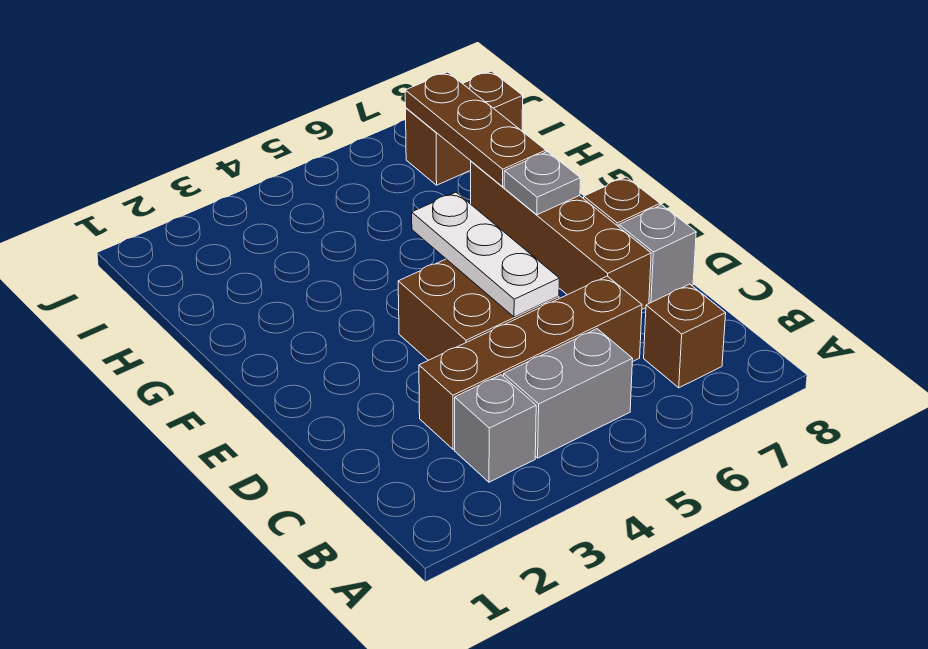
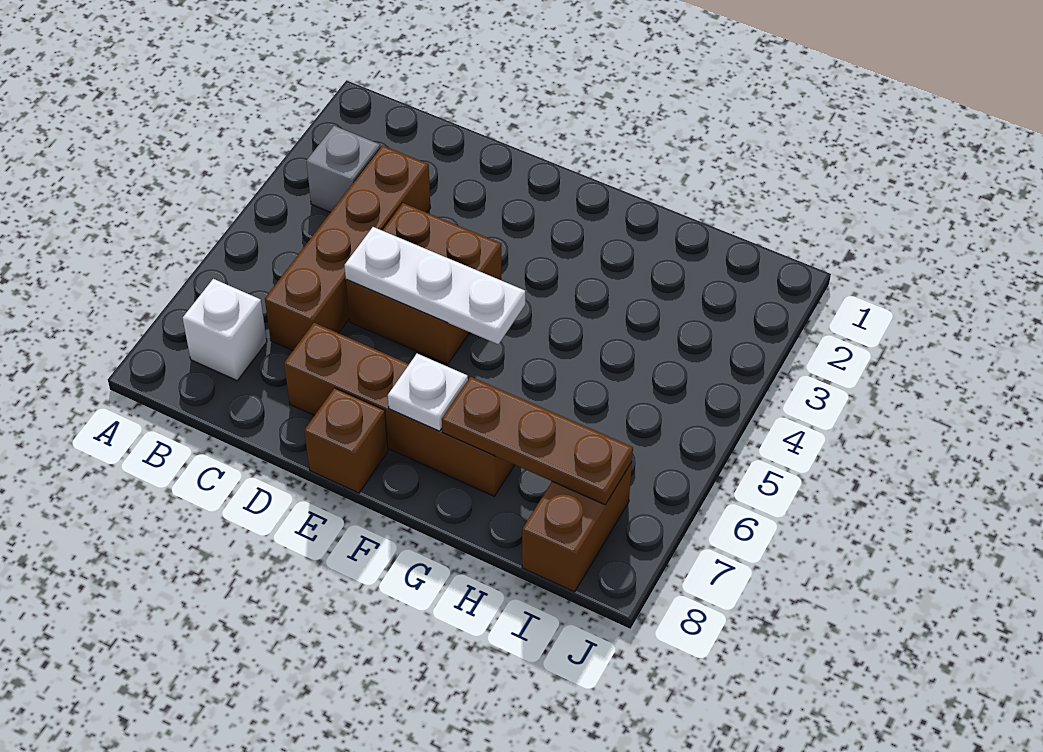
grey brick B4:B5 level 1 -> none
brown brick B7 level 1 -> white brick B7 level 1
grey brick D8 level 1 -> none
grey plate F7 level 2 -> white plate F7 level 2

